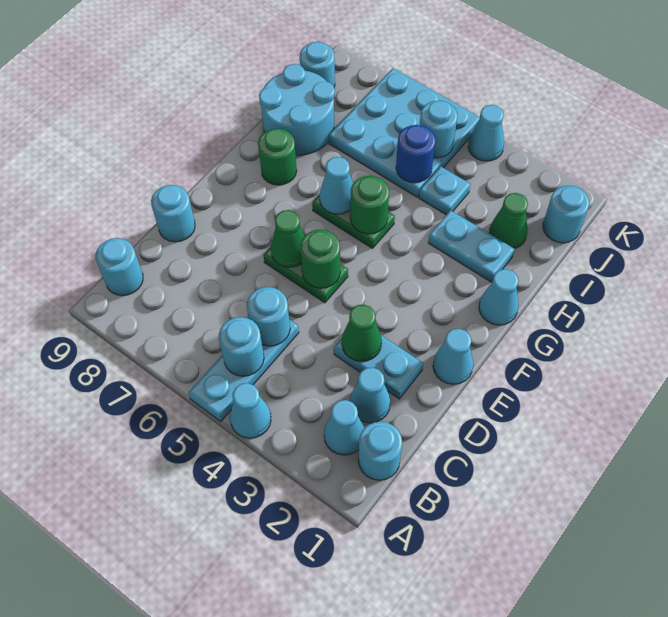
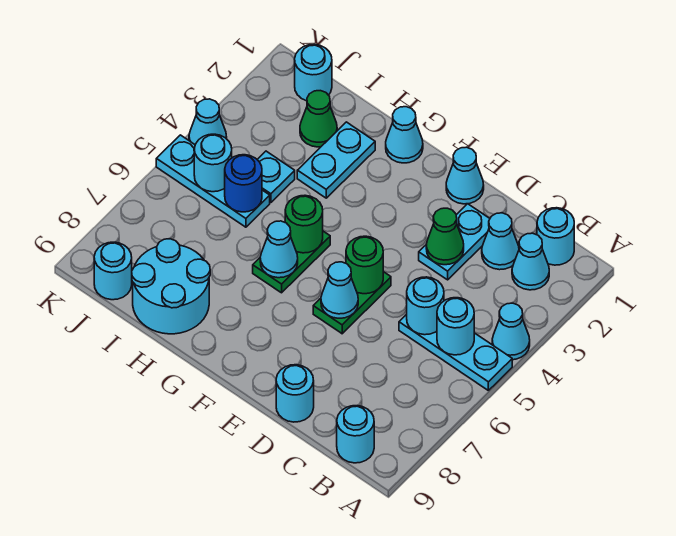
green cone E6 level 2 -> cyan cone E6 level 2
green round brick G8 level 1 -> none
cyan plate I5:K7 level 1 -> cyan plate I5:K5 level 1

